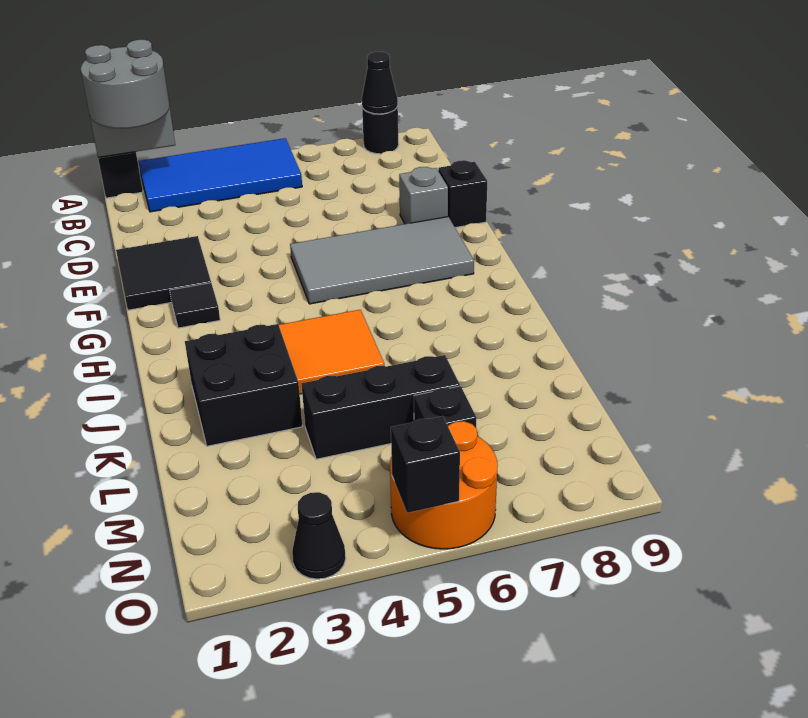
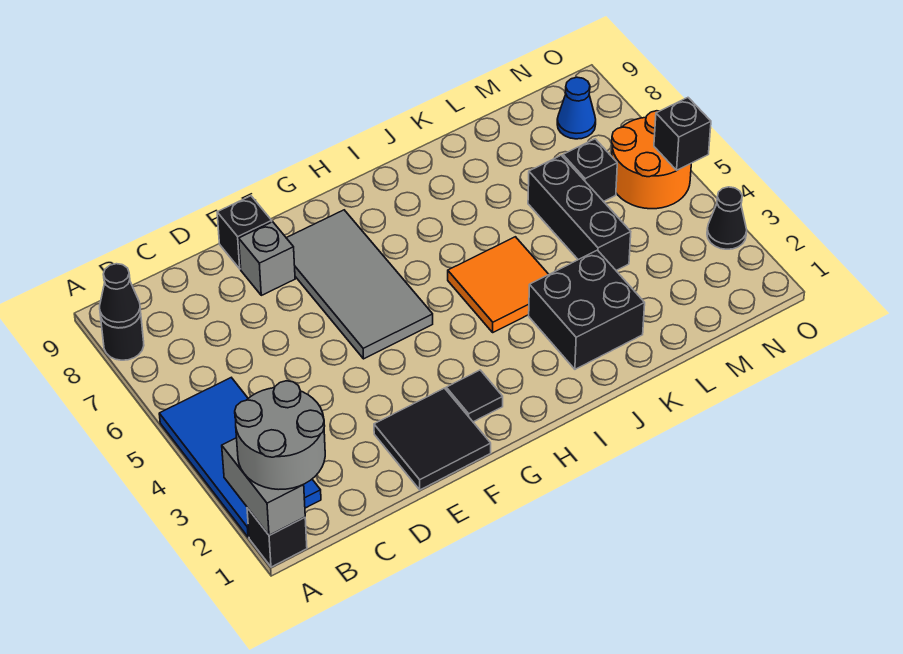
none -> blue cone N8 level 1

